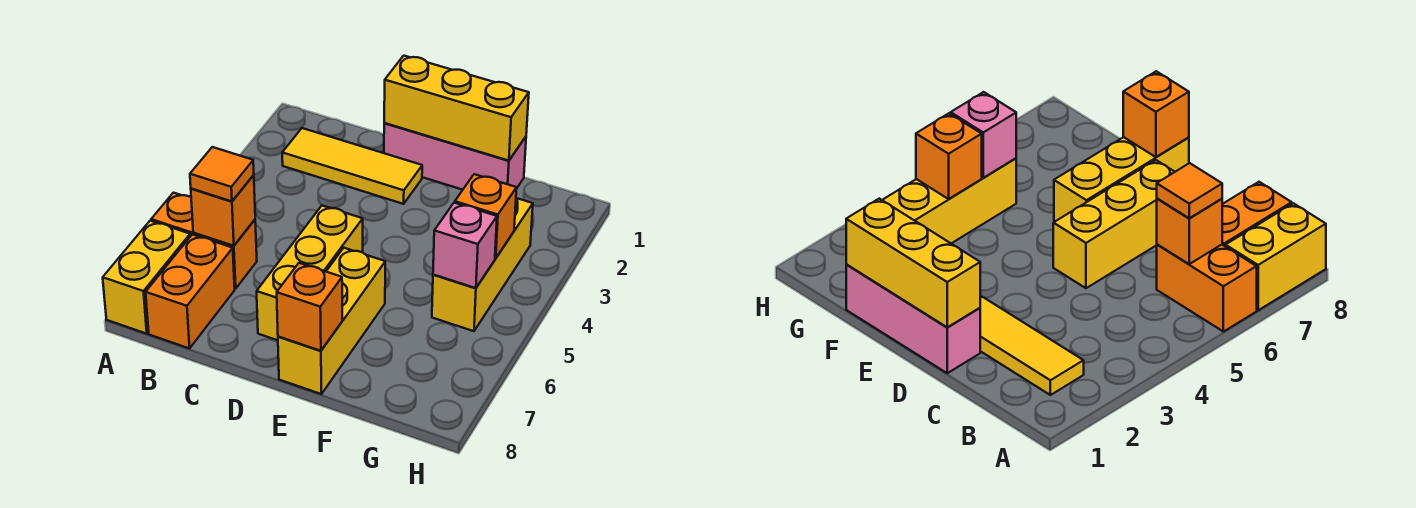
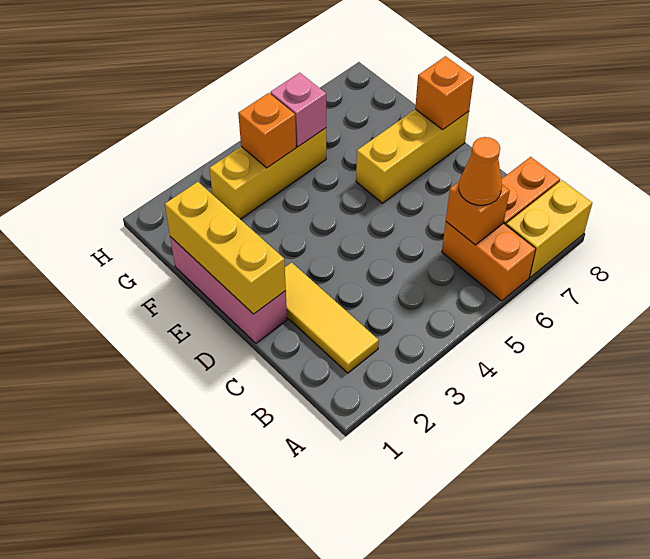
orange tile B6 level 3 -> orange cone B6 level 3
yellow brick D5:D7 level 1 -> none

